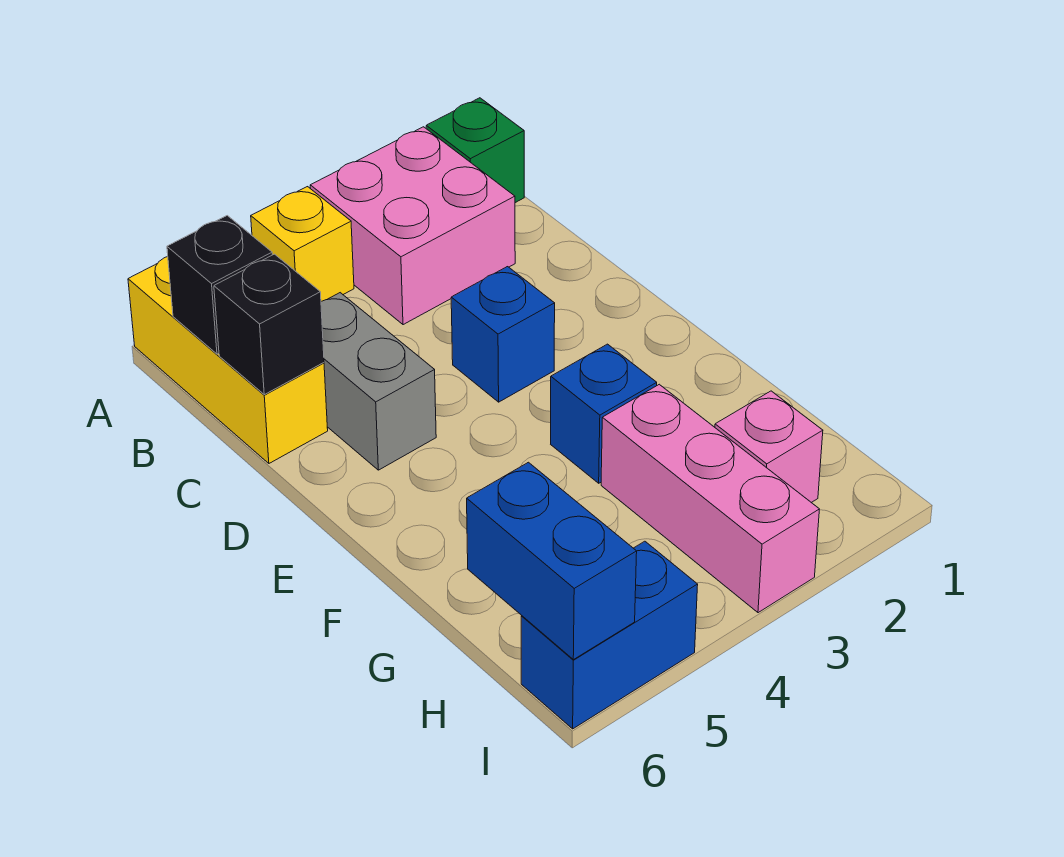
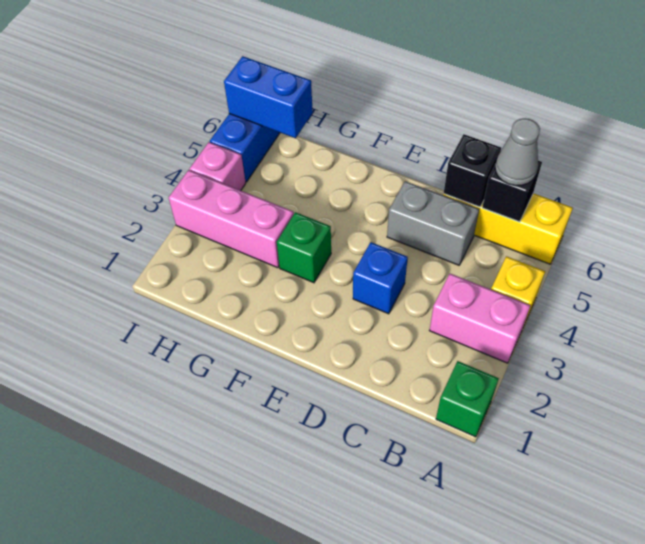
pink brick A2:B3 level 1 -> pink brick A3:B3 level 1
none -> grey cone B6 level 3
blue brick F3 level 1 -> green brick F3 level 1
pink brick H2 level 1 -> pink brick I4 level 1

